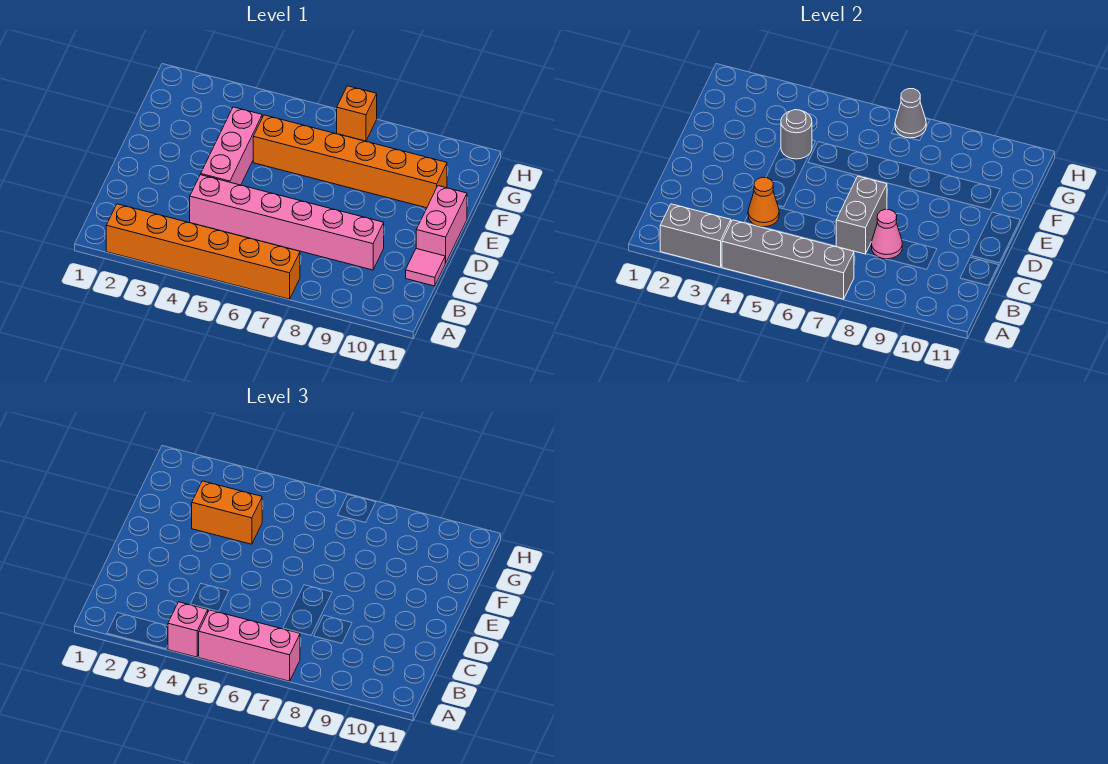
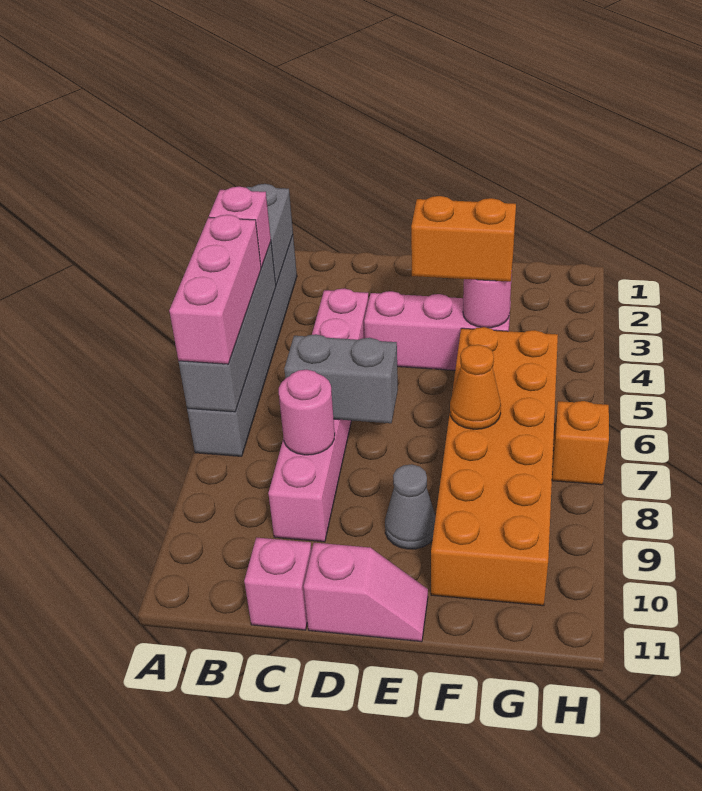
orange brick A2:A7 level 1 -> grey brick A2:A7 level 1
orange cone C4 level 2 -> orange cone F7 level 2
pink cone C8 level 2 -> pink round brick C8 level 2
pink tile C11 level 1 -> pink brick C11 level 1
pink brick D11:E11 level 1 -> pink slope D11:E11 level 1 top D
orange brick F3:F4 level 3 -> orange brick E4:F4 level 3
grey round brick F4 level 2 -> pink round brick F4 level 2
orange brick F5:F10 level 1 -> orange brick F5:G10 level 1
grey cone H7 level 2 -> grey cone E9 level 1

